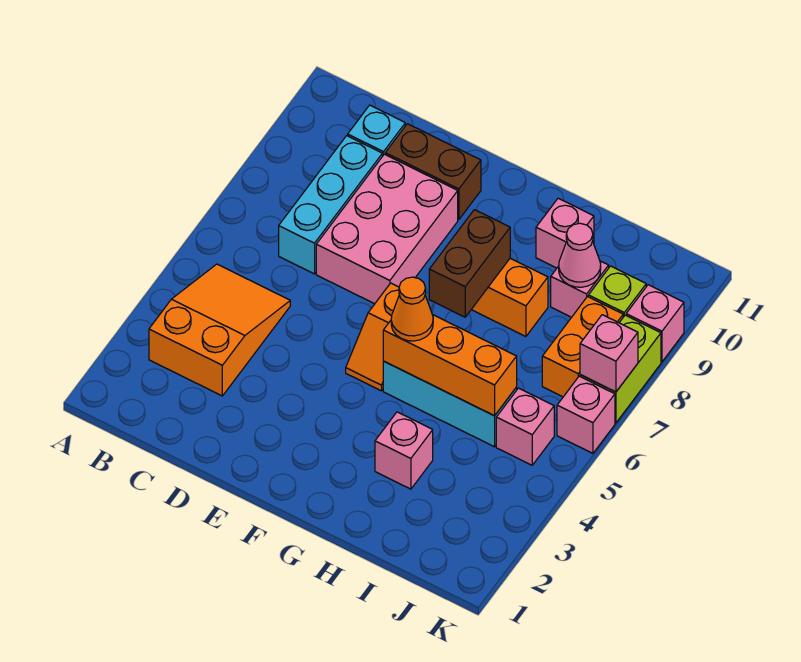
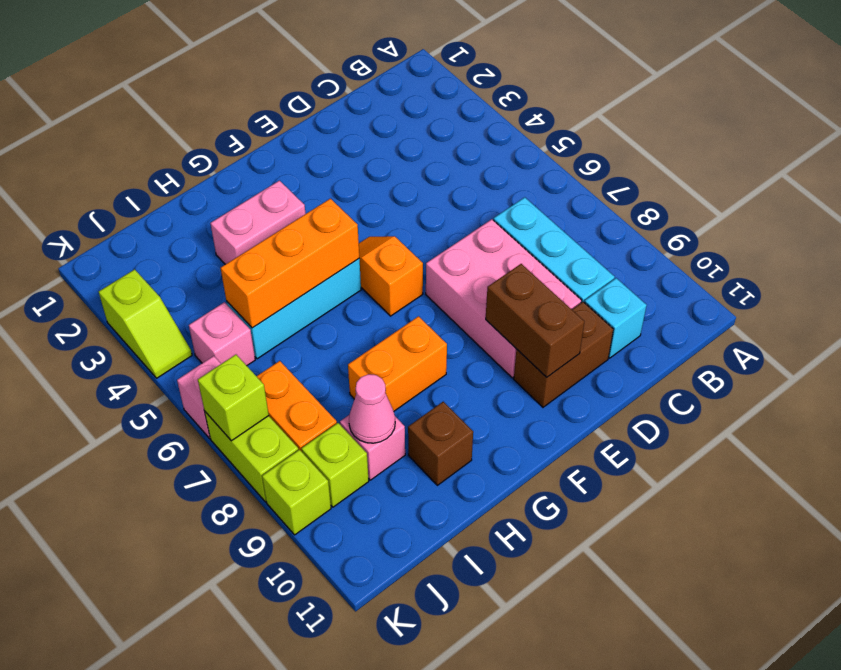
orange slope B3:C5 level 1 top 3 -> none
orange cone G5 level 3 -> none
brown brick G7:G8 level 2 -> brown brick E9:E10 level 2
pink brick H3 level 1 -> pink brick G3:H3 level 1
pink brick H10 level 1 -> brown brick H10 level 1
none -> lime slope K3:K4 level 1 top 3
pink brick K7 level 2 -> lime brick K7 level 2
pink brick K9 level 1 -> lime brick K9 level 1

